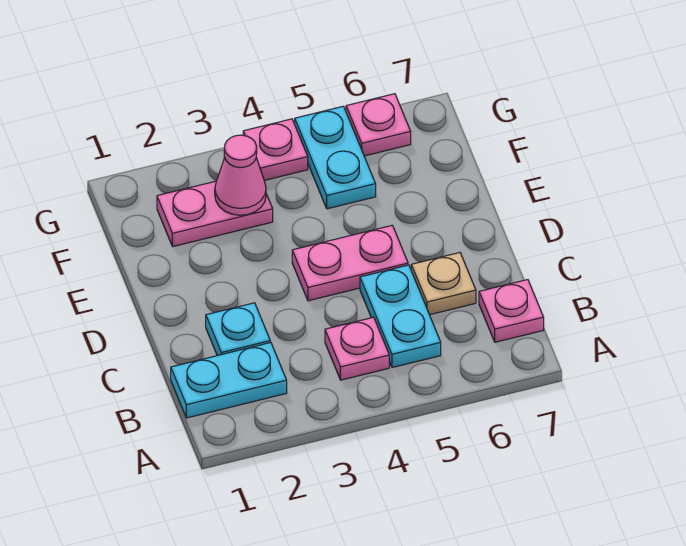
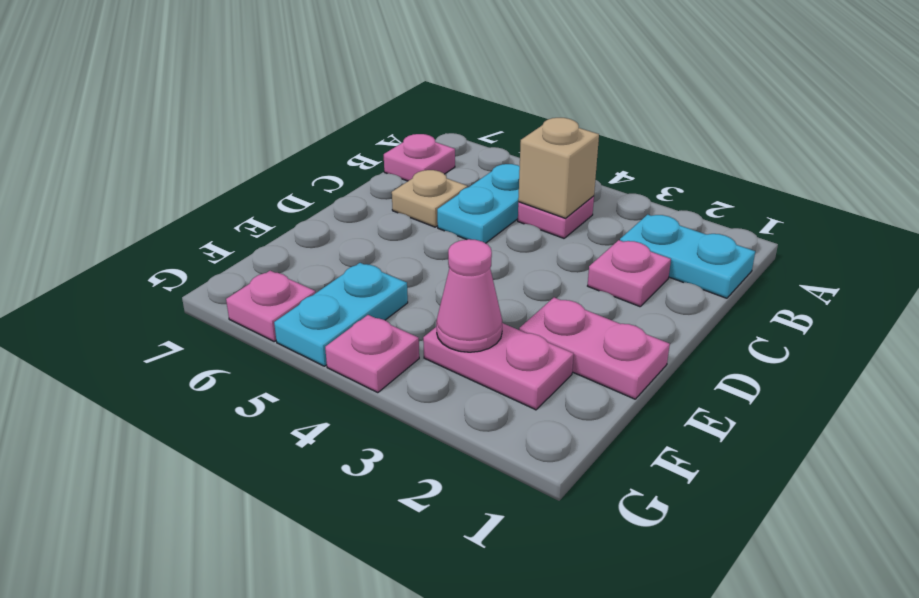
none -> tan brick B4 level 2
cyan plate C2 level 1 -> pink plate C2 level 1
pink plate D4:D5 level 1 -> pink plate E1:E2 level 1

